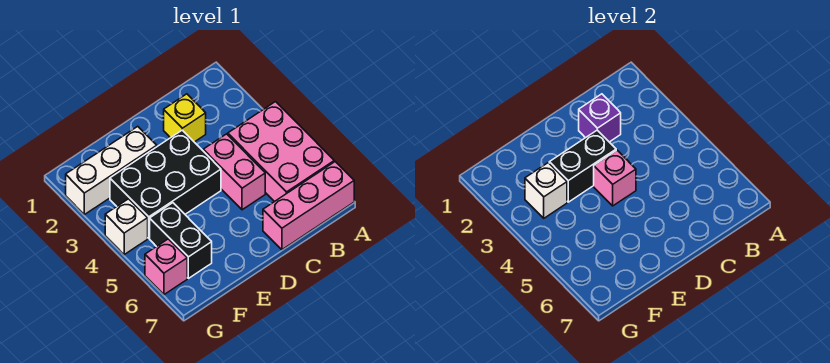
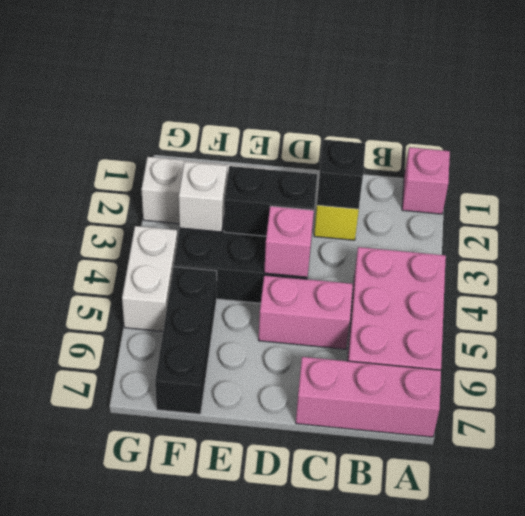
purple brick C2 level 2 -> black brick C2 level 2
pink brick C4:C5 level 1 -> pink brick C5:D5 level 1
black brick F5:F6 level 1 -> black brick F5:F7 level 1
white brick G4 level 1 -> white brick G4:G5 level 1
pink brick G6 level 1 -> pink brick A1 level 1

